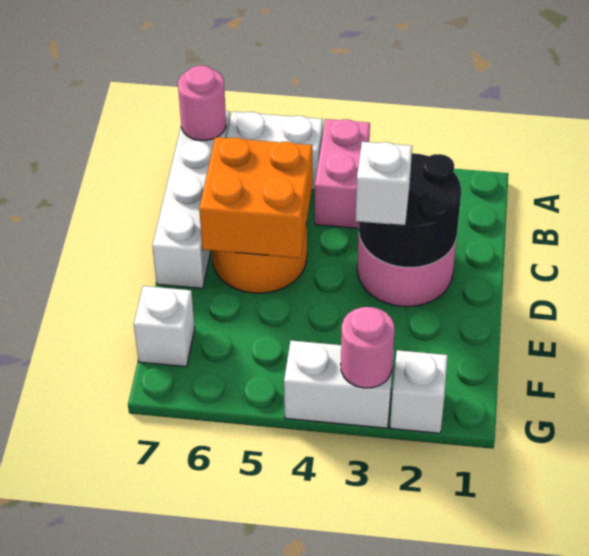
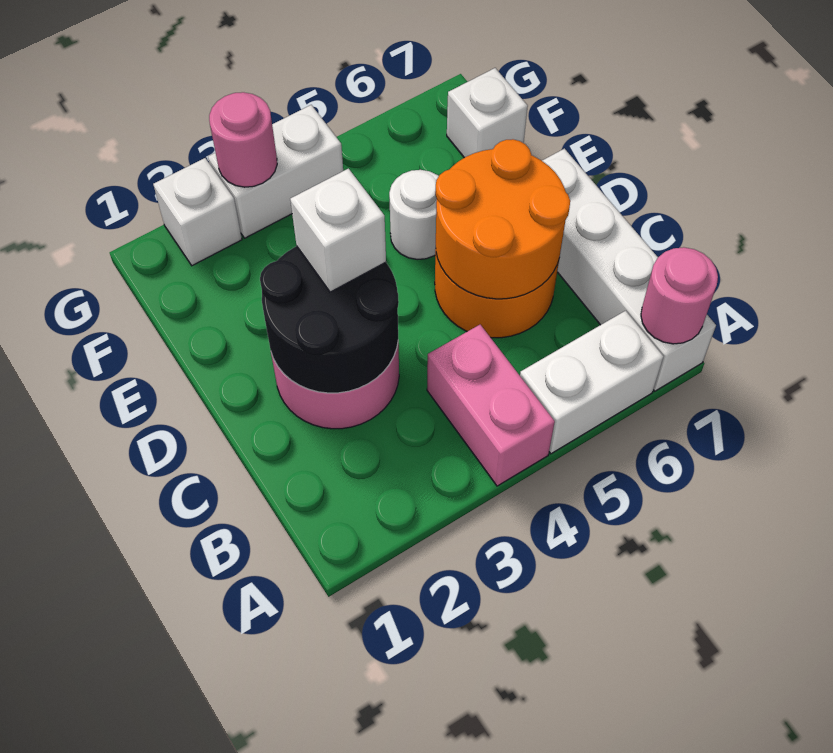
orange brick C5:D6 level 2 -> orange round brick C5:D6 level 2
none -> white round brick E5 level 1

